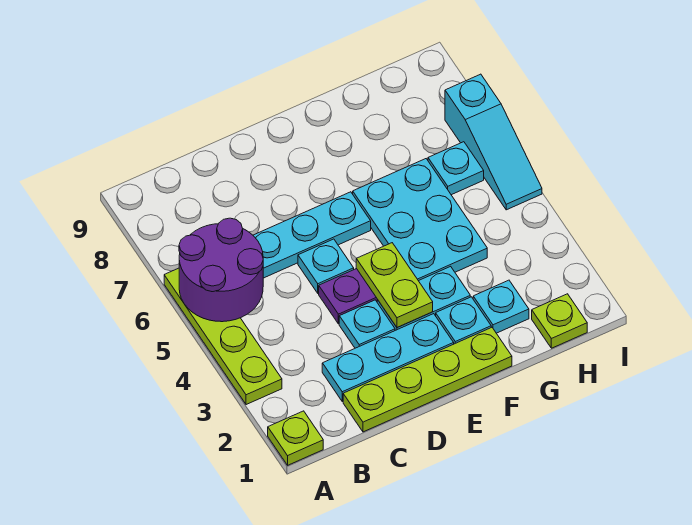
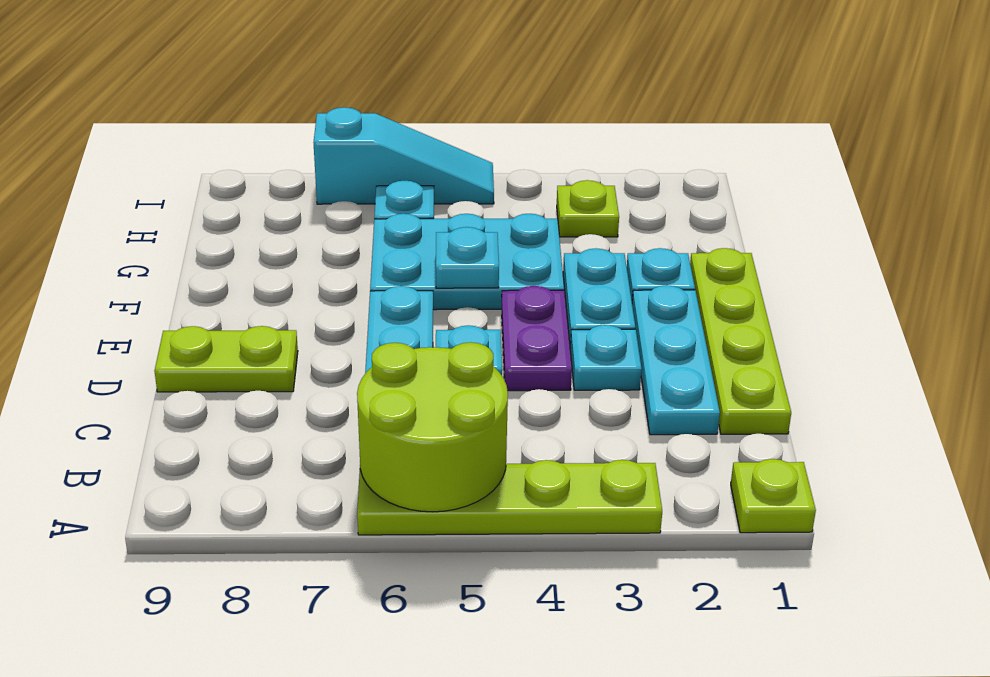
purple round brick A5:B6 level 2 -> lime round brick A5:B6 level 2
lime plate E3:E4 level 2 -> lime plate D8:D9 level 1
cyan plate G2 level 1 -> cyan plate F5 level 2
lime plate H1 level 1 -> lime plate H3 level 1

